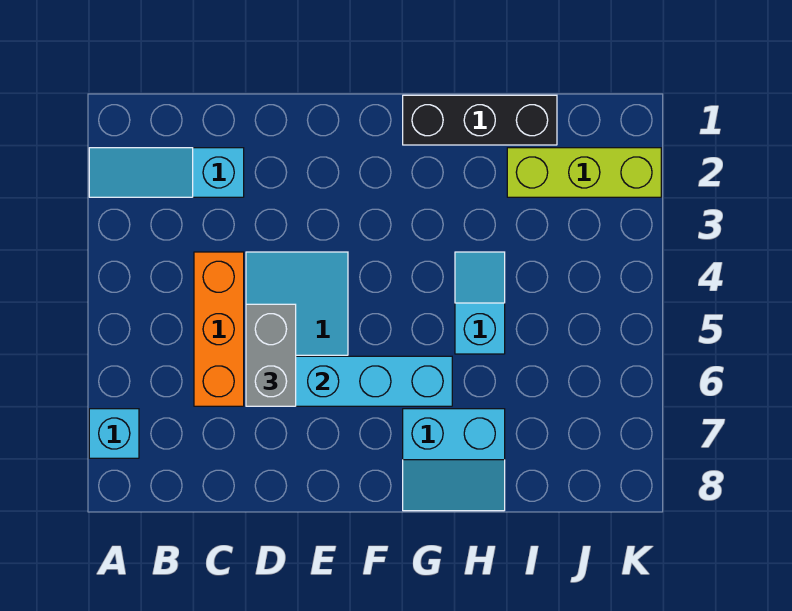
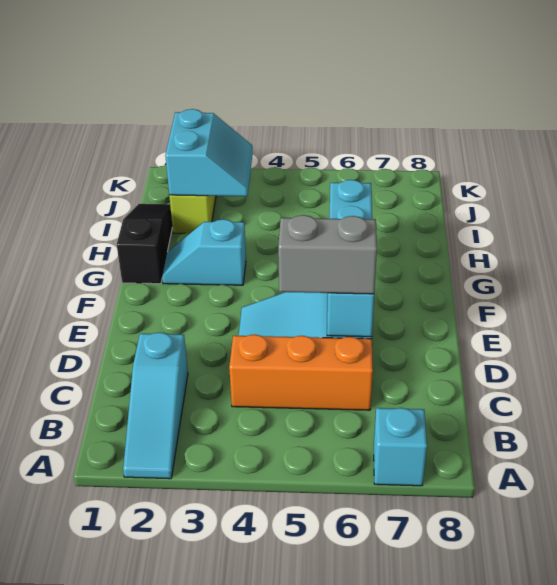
black brick G1:I1 level 1 -> black slope G1:I1 level 1 top G
cyan slope G7:H8 level 1 top 7 -> cyan slope I2:J3 level 2 top 2
cyan slope H4:H5 level 1 top 5 -> cyan slope G2:G3 level 1 top 3

